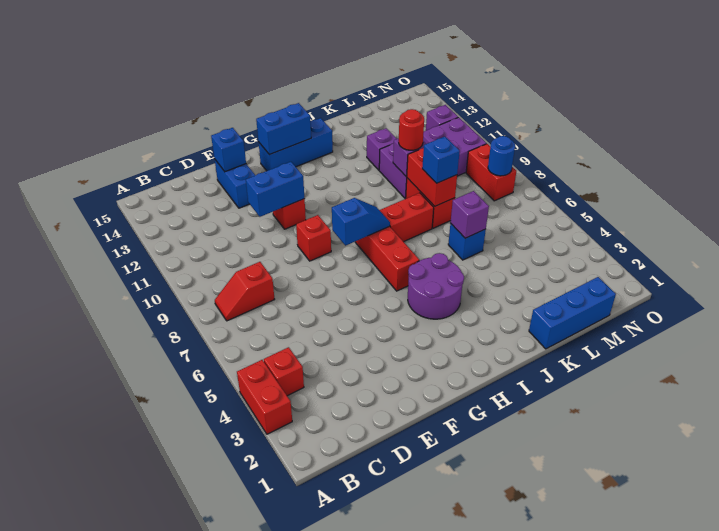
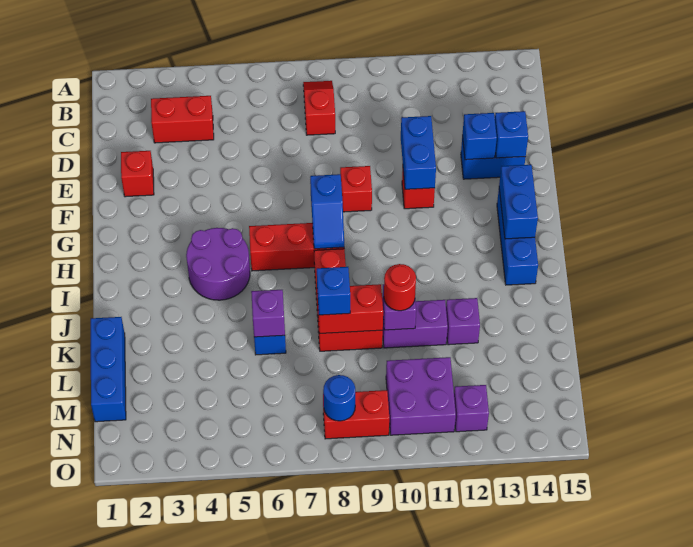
red brick A3:A4 level 1 -> red brick C3:C4 level 1
red brick B4 level 1 -> red brick E2 level 1
none -> blue brick E13 level 2

